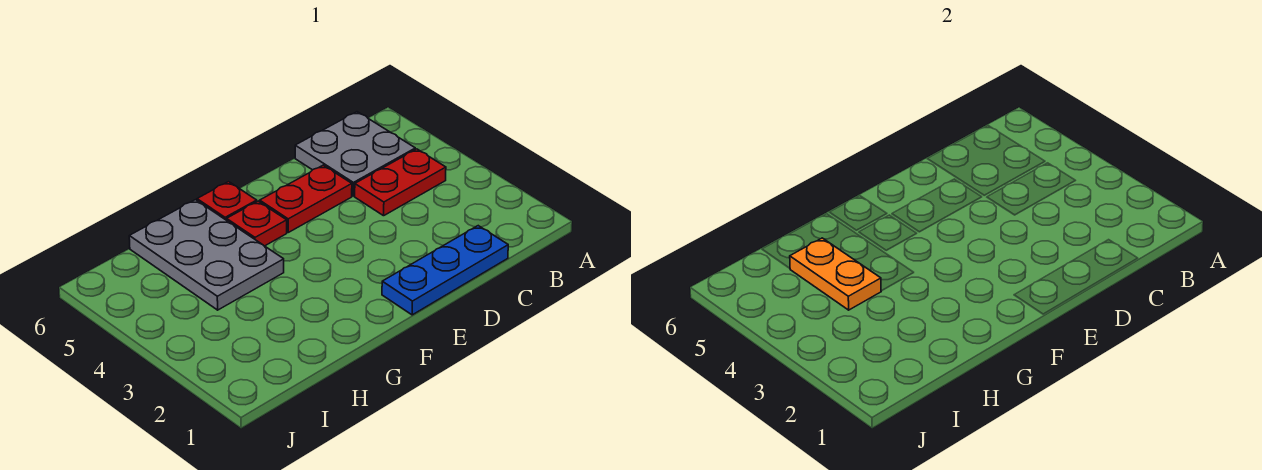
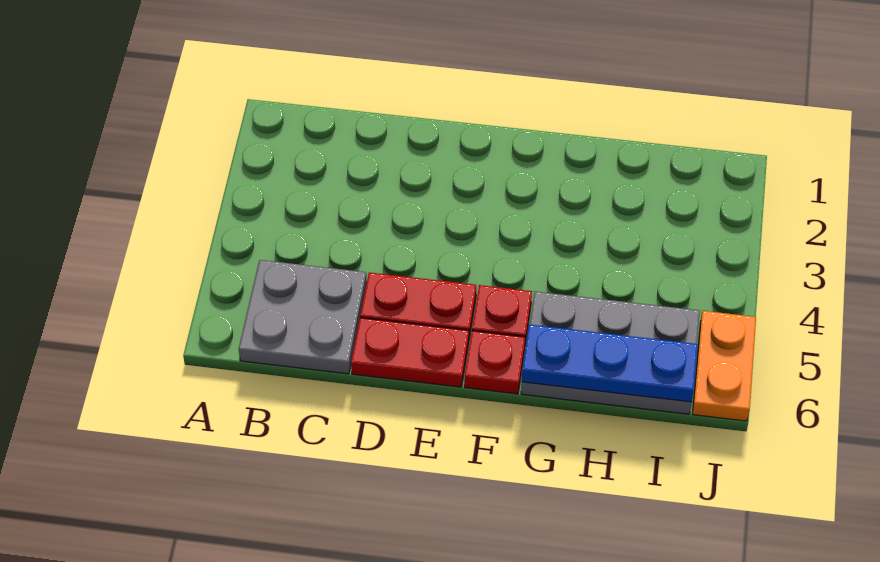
red plate B4:C4 level 1 -> red plate D6:E6 level 1
blue plate C1:E1 level 1 -> blue plate G6:I6 level 2
grey plate G4:H6 level 1 -> grey plate G5:I6 level 1
orange plate H4:H5 level 2 -> orange plate J5:J6 level 1

